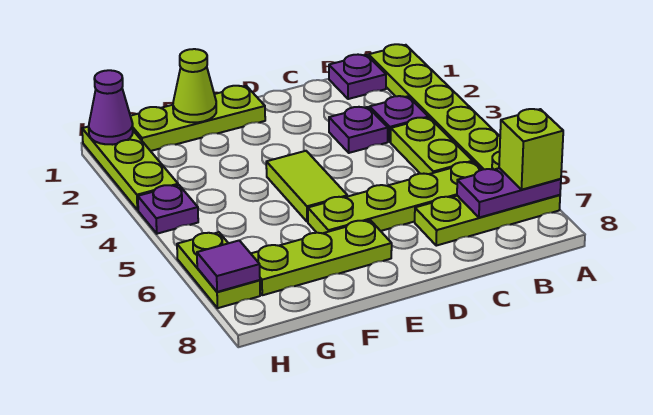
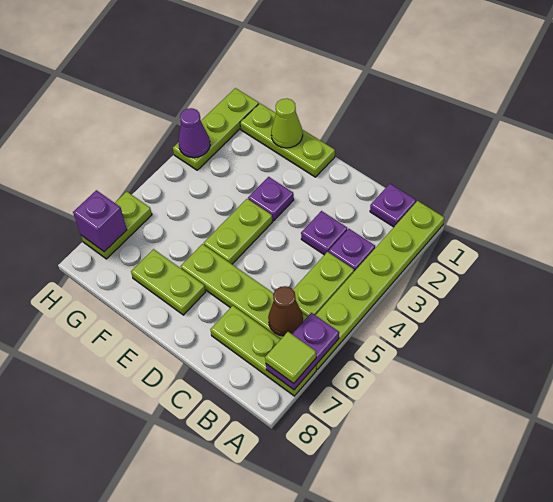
purple plate A7:B7 level 2 -> purple plate A6:A7 level 2
lime brick A7 level 3 -> lime tile A7 level 3
none -> brown cone B6 level 2
lime tile E4:E5 level 1 -> lime plate E4:E5 level 1
lime plate E7:G7 level 1 -> lime plate E7:F7 level 1
purple cone H1 level 2 -> purple cone H3 level 2
purple plate H4 level 1 -> purple plate E3 level 1
purple tile H7 level 2 -> purple brick H7 level 2

